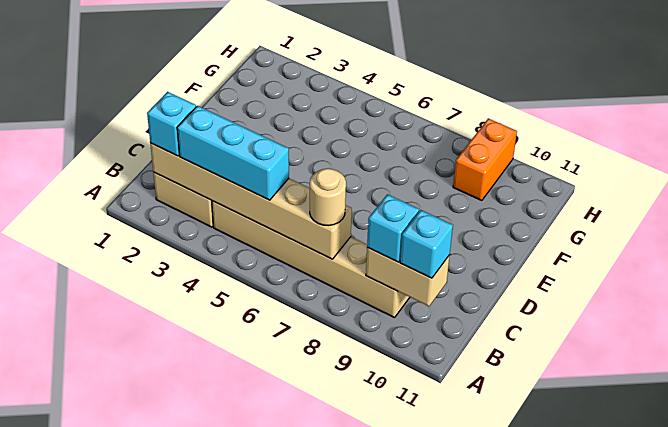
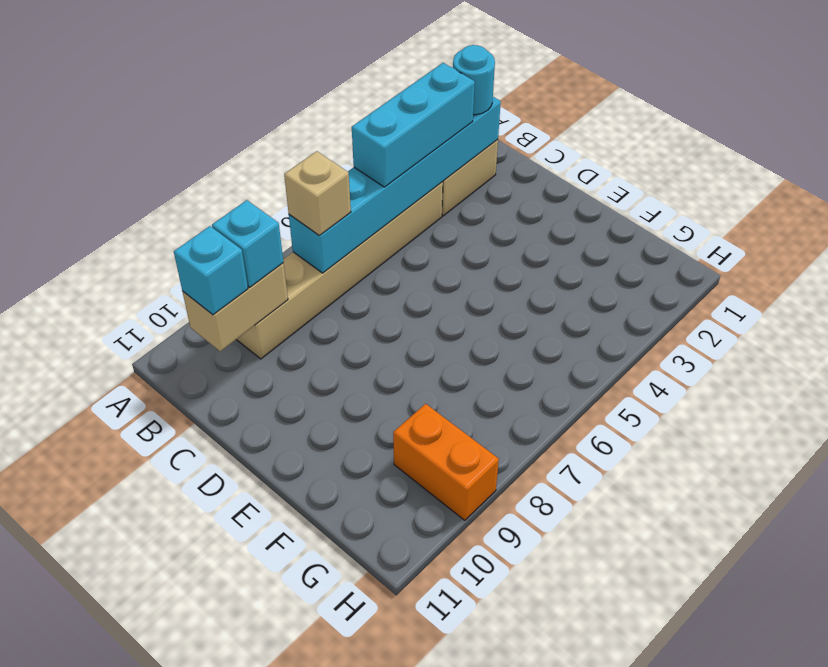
tan brick B2:B7 level 2 -> cyan brick B2:B7 level 2
cyan brick B2 level 3 -> cyan round brick B2 level 3
tan round brick B7 level 3 -> tan brick B7 level 3

